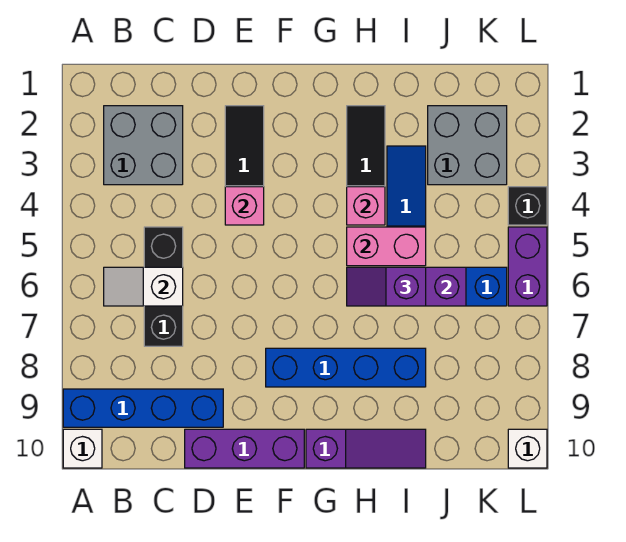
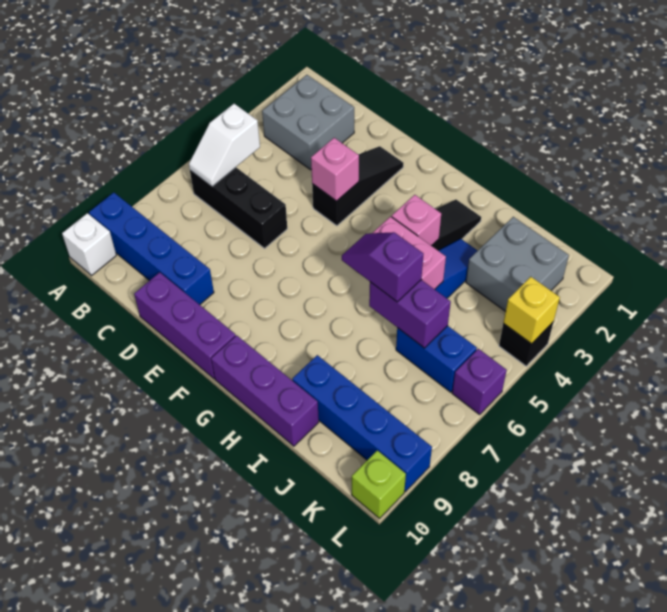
white slope B6:C6 level 2 top C -> white slope B5:B6 level 2 top 5
black brick C5:C7 level 1 -> black brick B6:D6 level 1
blue brick F8:I8 level 1 -> blue brick I9:L9 level 1
purple slope G10:I10 level 1 top G -> purple brick G10:I10 level 1
none -> yellow brick L4 level 2
purple brick L5:L6 level 1 -> purple brick L6 level 1
white brick L10 level 1 -> lime brick L10 level 1

